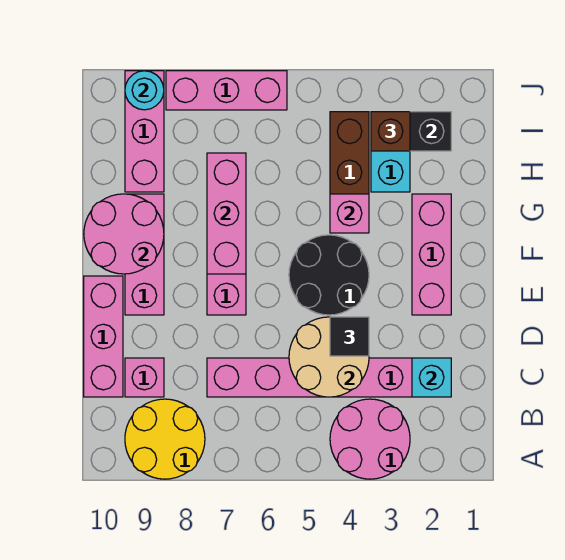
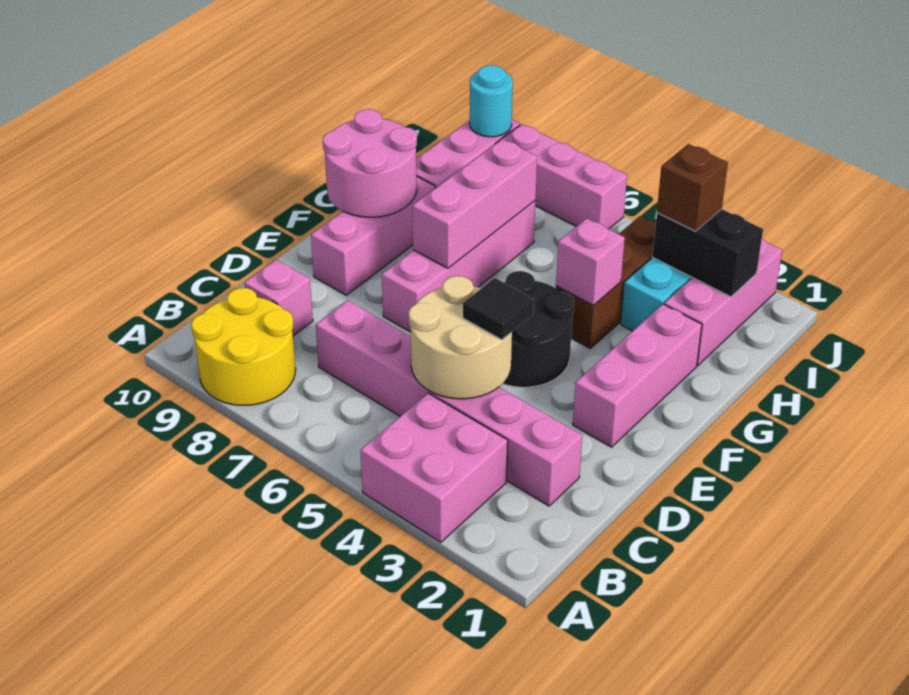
pink round brick A3:B4 level 1 -> pink brick A3:B4 level 1
cyan brick C2 level 2 -> none
pink brick C10:E10 level 1 -> pink brick H2:J2 level 1

